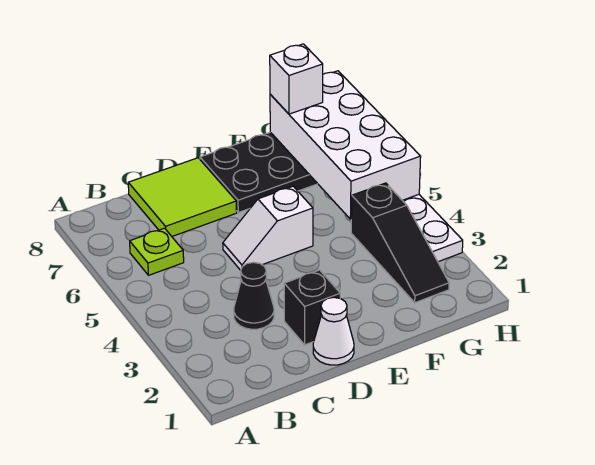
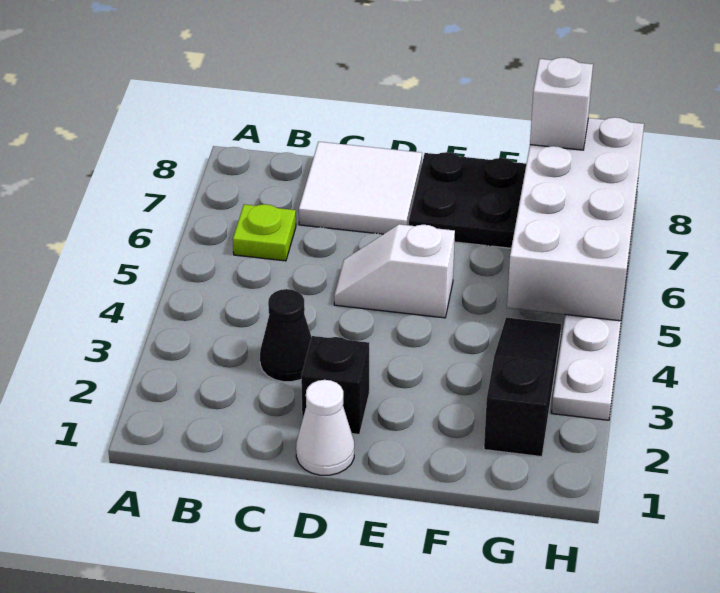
lime tile C7:D8 level 1 -> white tile C7:D8 level 1
black slope G2:G4 level 1 top 4 -> black slope G2:G4 level 1 top 2

